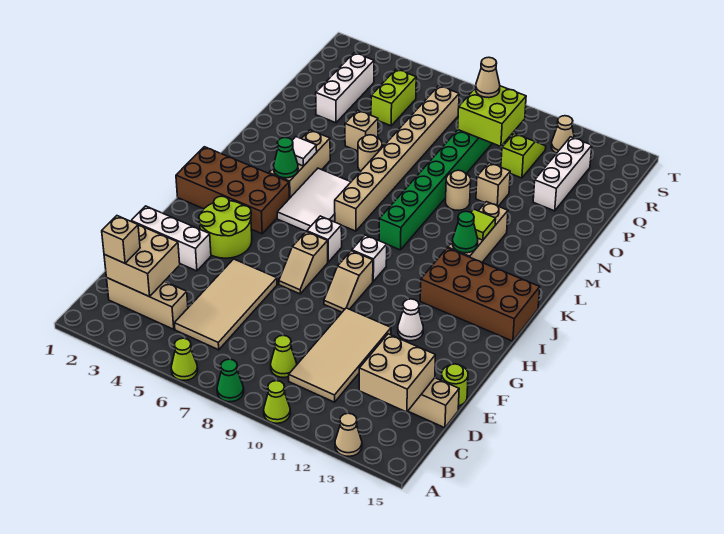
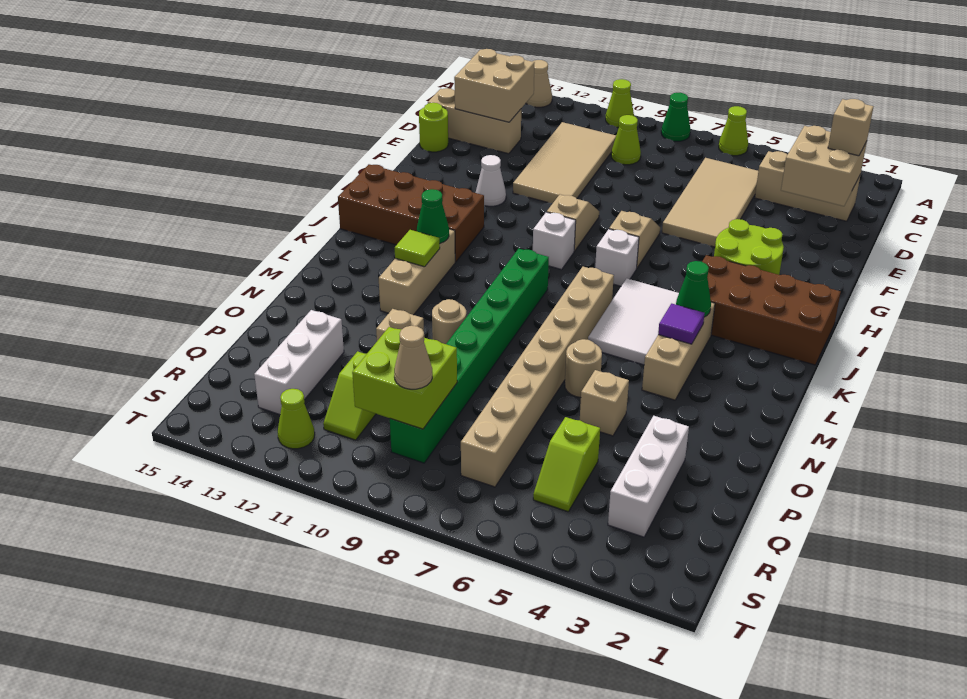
white brick F1:F3 level 1 -> none
white tile L4 level 2 -> purple tile L4 level 2
lime brick Q5:R5 level 1 -> lime slope Q5:R5 level 1 top Q
tan cone S12 level 1 -> lime cone S12 level 1

